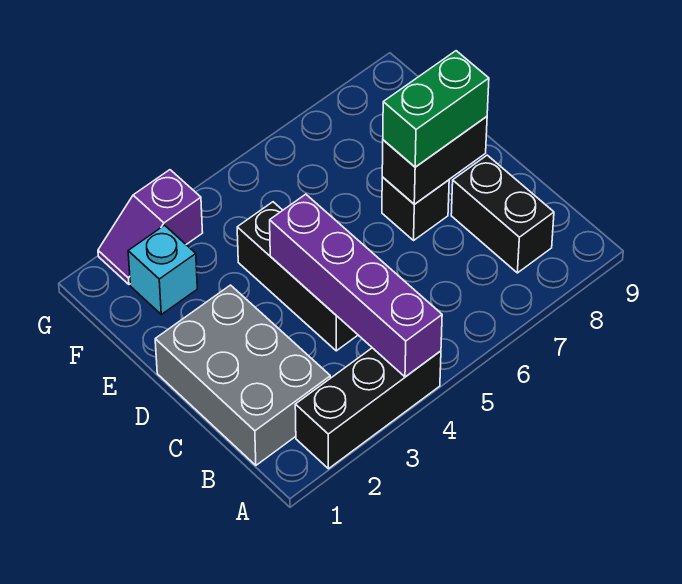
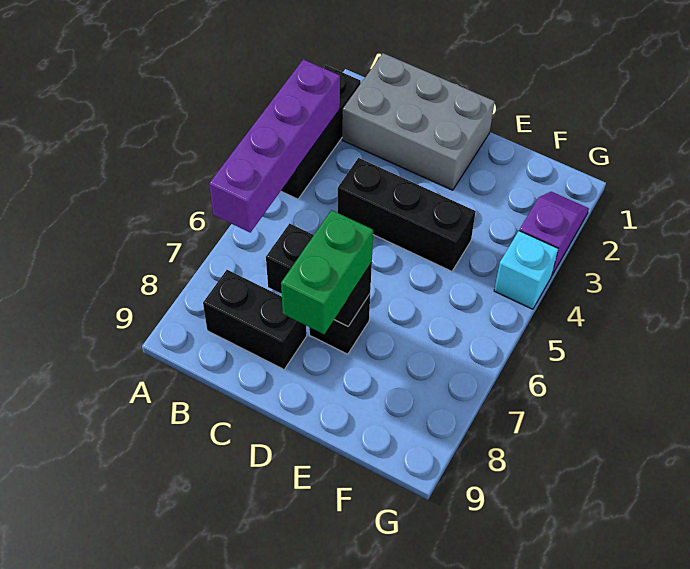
purple brick A4:D4 level 2 -> purple brick A3:A6 level 2
black brick D7:D8 level 2 -> black brick C7:D7 level 2
cyan brick F2 level 1 -> cyan brick G4 level 1

